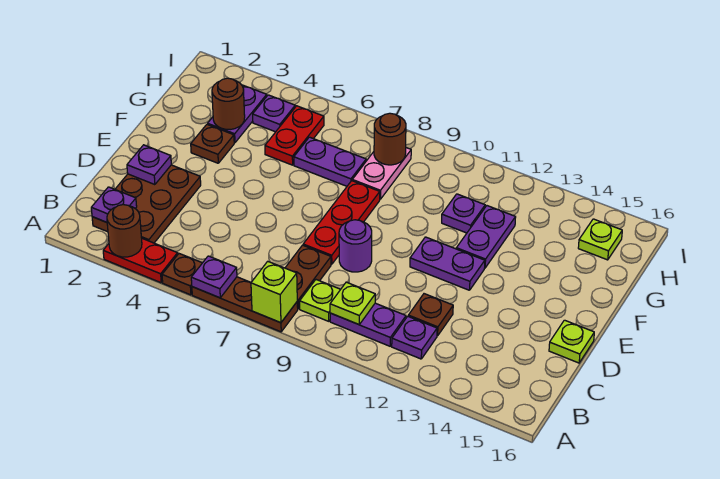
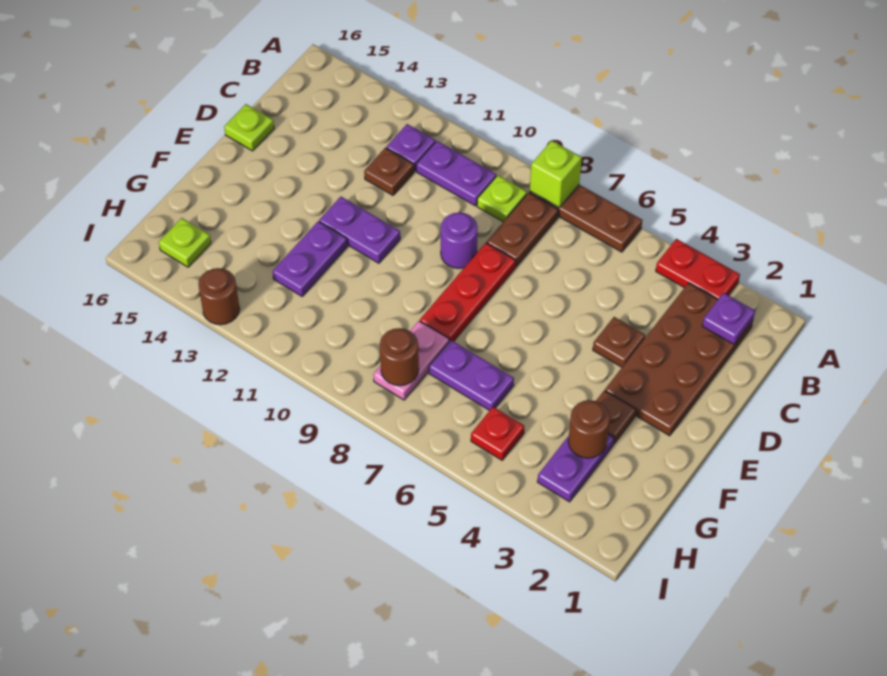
brown round brick A3 level 2 -> brown round brick I13 level 1
brown plate A5 level 1 -> brown plate D4 level 1
purple plate A6 level 2 -> none
brown plate B2:D3 level 1 -> brown plate B2:E3 level 1
lime plate B10 level 2 -> none
purple plate D2 level 2 -> none
red plate G5:H5 level 1 -> red plate H5 level 1
purple plate G11 level 1 -> none
purple plate H4 level 1 -> none

